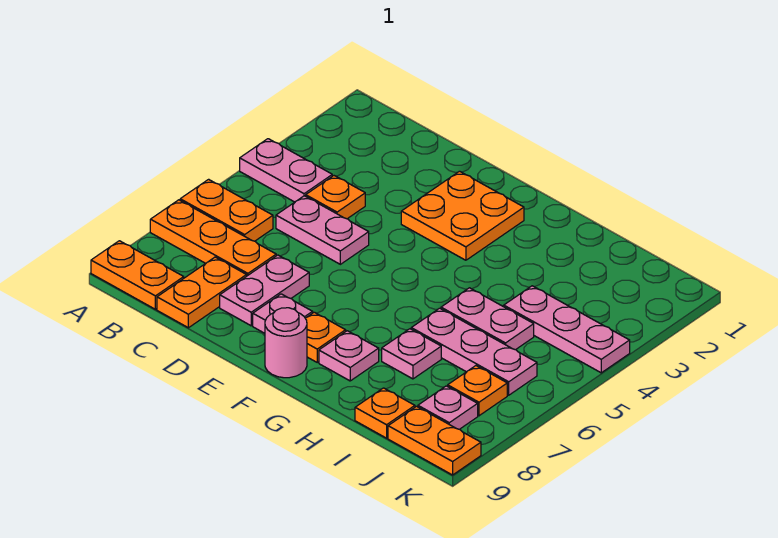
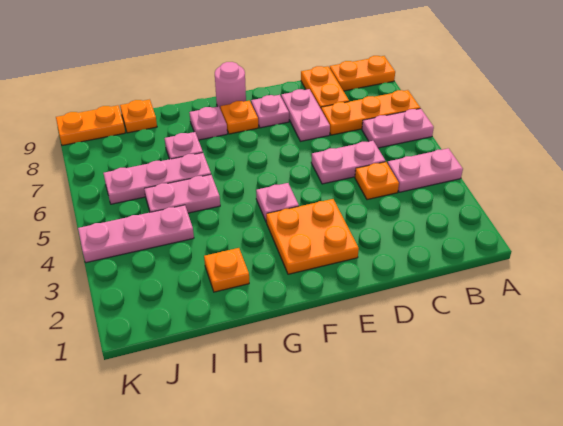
orange plate A6:B6 level 1 -> pink plate A6:B6 level 1
orange plate J7 level 1 -> orange plate H2 level 1
pink plate J8 level 1 -> pink plate F4 level 1

